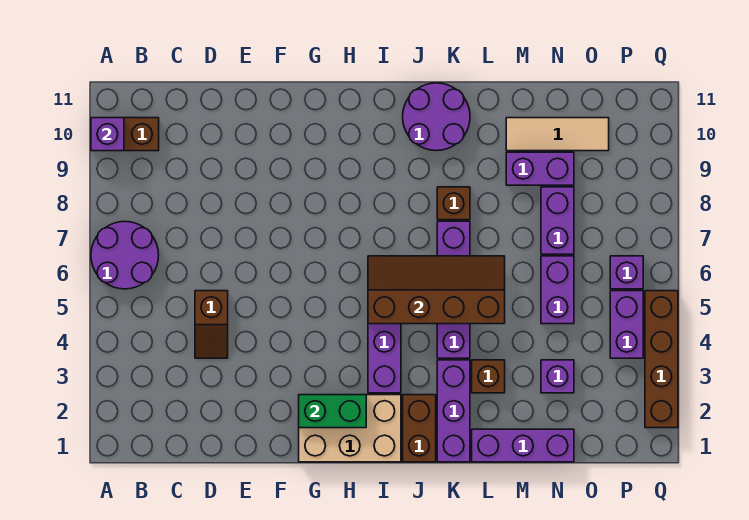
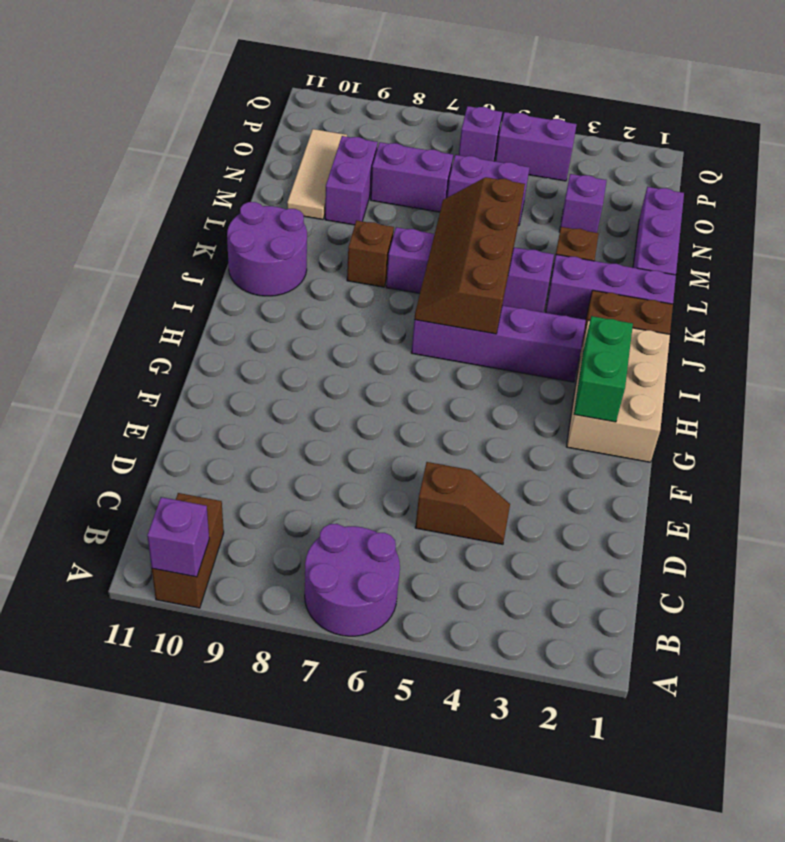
brown brick Q2:Q5 level 1 -> none

